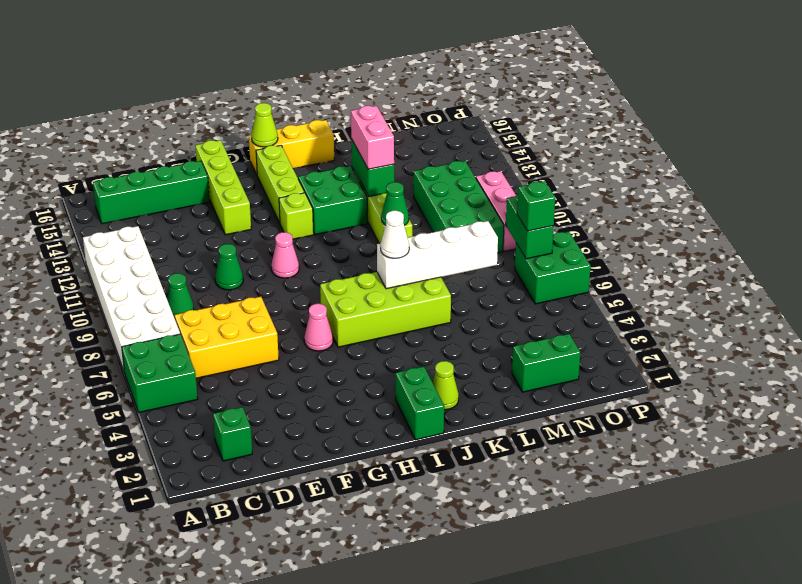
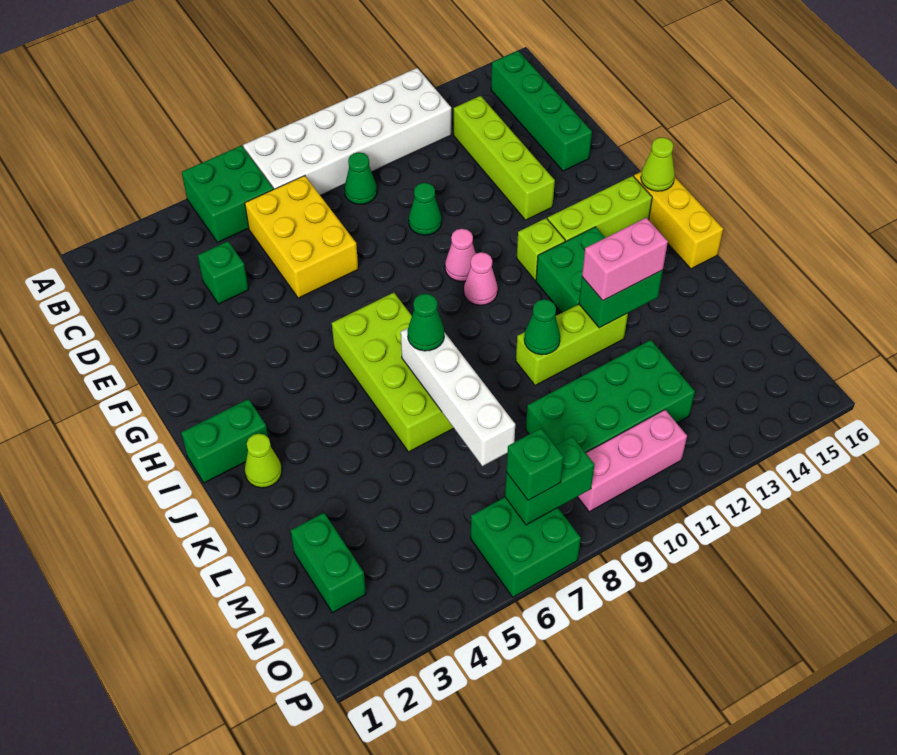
green brick C2 level 1 -> green brick D4 level 1
lime brick F13:F16 level 1 -> lime brick C13:F13 level 1
pink cone G6 level 1 -> pink cone H10 level 1
white cone J7 level 3 -> green cone J7 level 3

